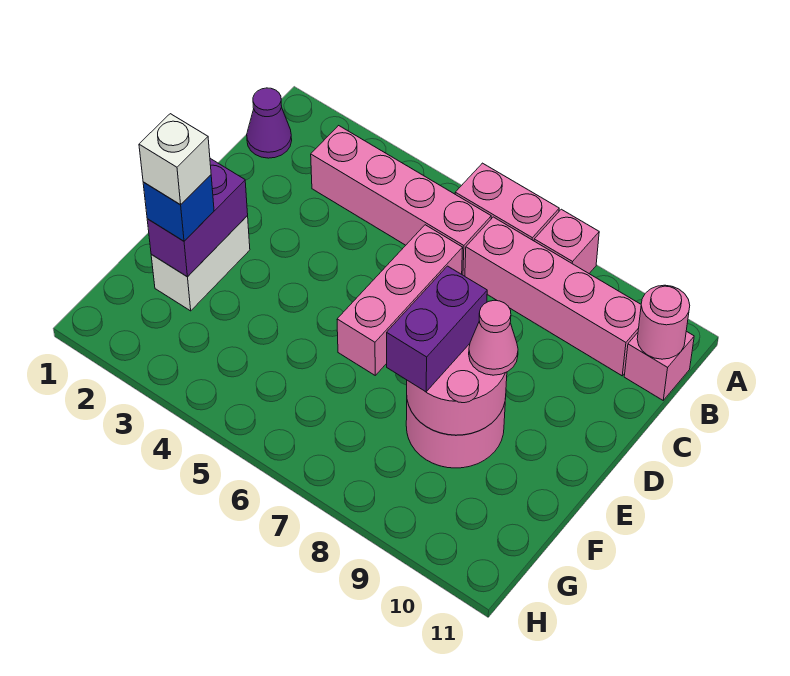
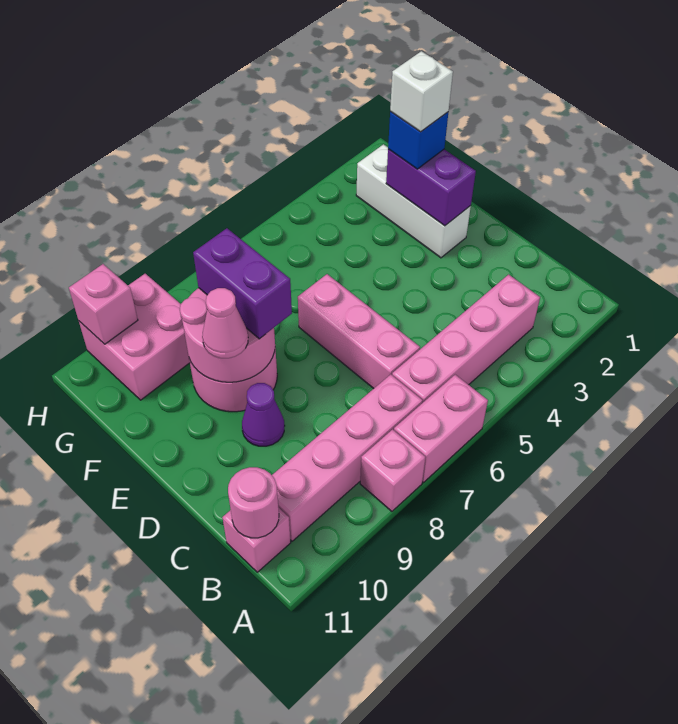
purple cone B1 level 1 -> purple cone D9 level 1
white brick E2:F2 level 1 -> white brick E2:G2 level 1
none -> pink brick G9:H10 level 1
none -> pink brick H10 level 2

